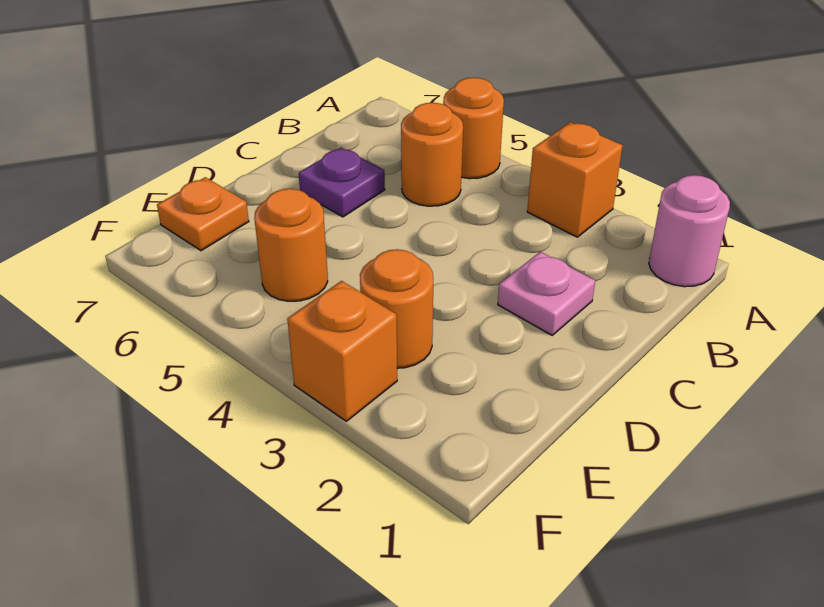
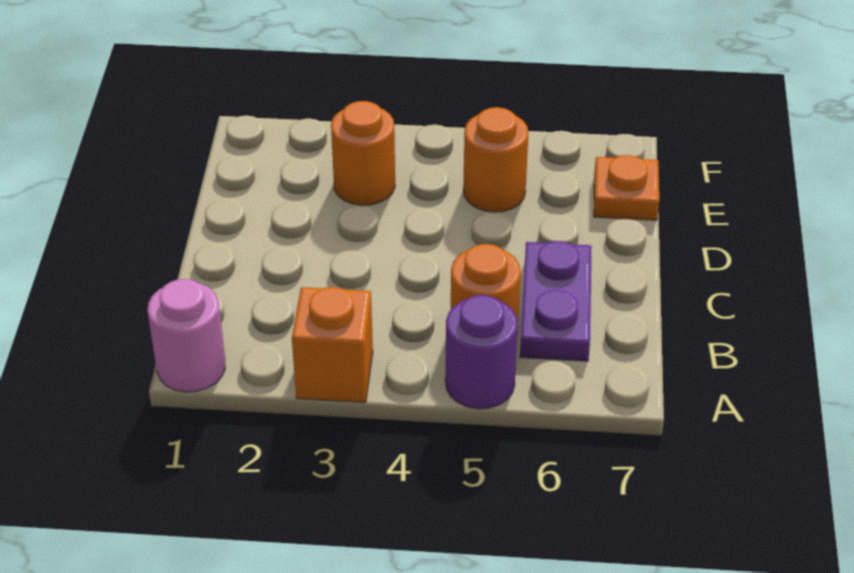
orange round brick A5 level 1 -> purple round brick A5 level 1
pink plate C2 level 1 -> none
purple plate C6 level 1 -> purple plate B6:C6 level 1
orange brick F3 level 1 -> none

